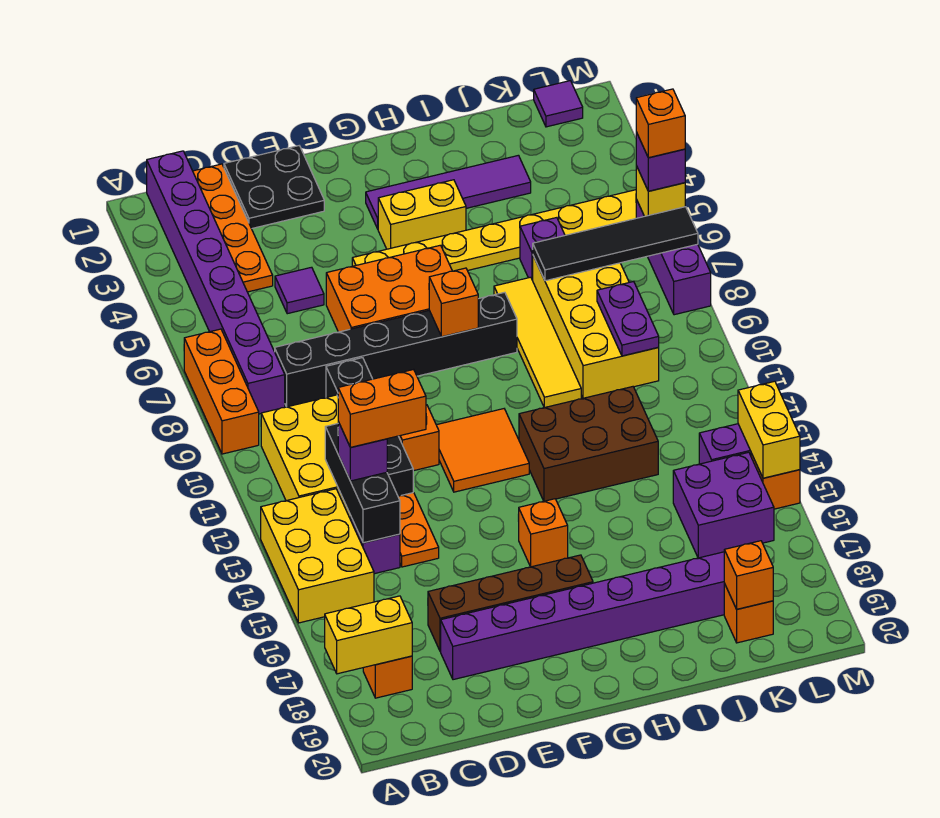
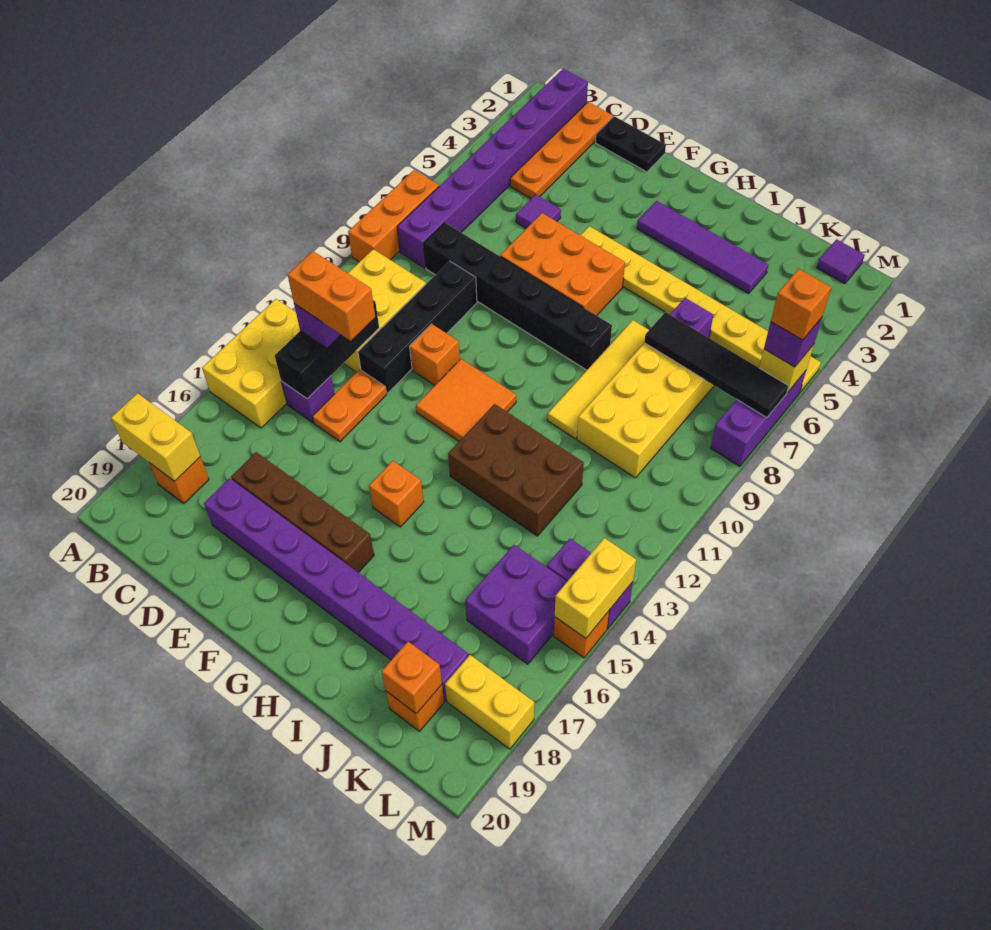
black plate D1:E2 level 1 -> black plate D1:E1 level 1
yellow brick G4:H4 level 1 -> yellow brick L18:M18 level 1
orange brick G8 level 2 -> none
purple plate K9:K10 level 2 -> none

